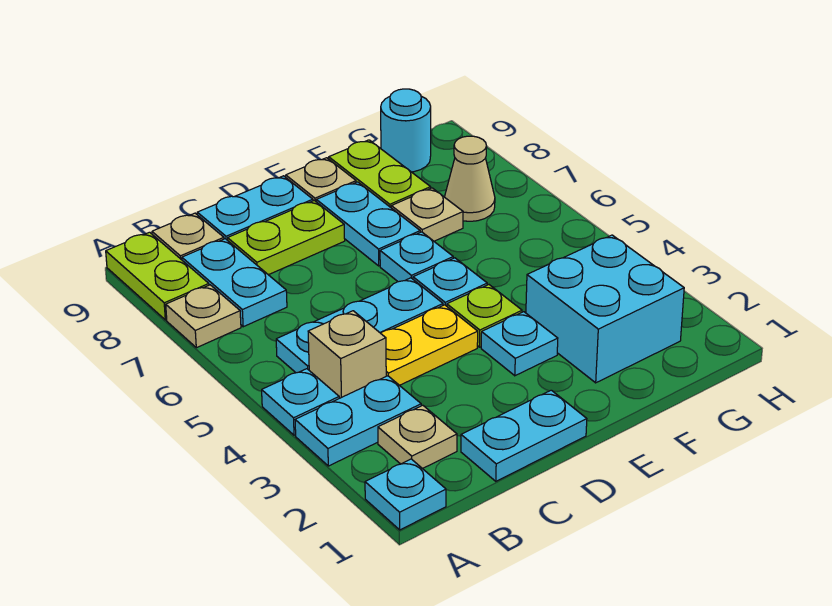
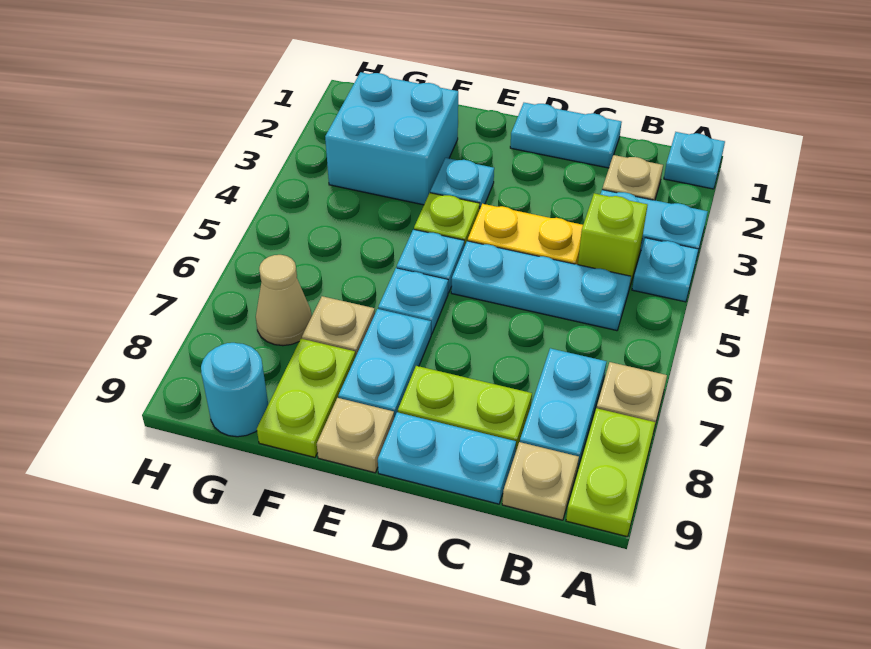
tan brick B4 level 1 -> lime brick B4 level 1

